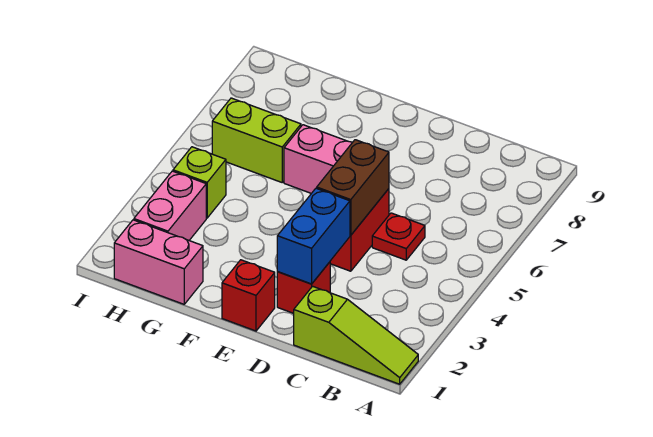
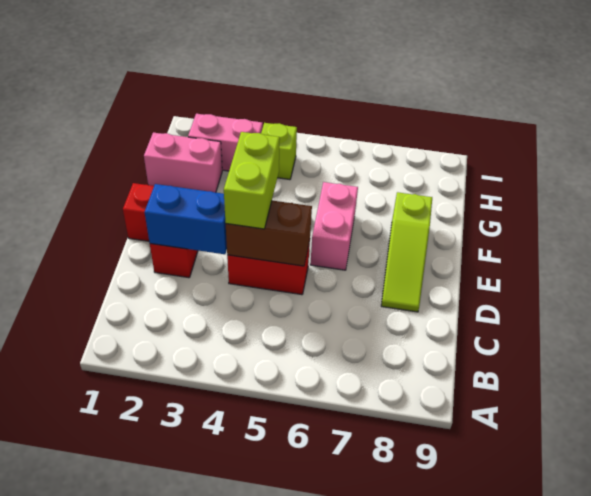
lime slope A1:C1 level 1 top C -> lime slope D8:F8 level 1 top F
red plate C5 level 1 -> none
pink brick G1:H1 level 1 -> pink brick G1:G2 level 1
lime brick G6:H6 level 1 -> lime brick D4:E4 level 3

